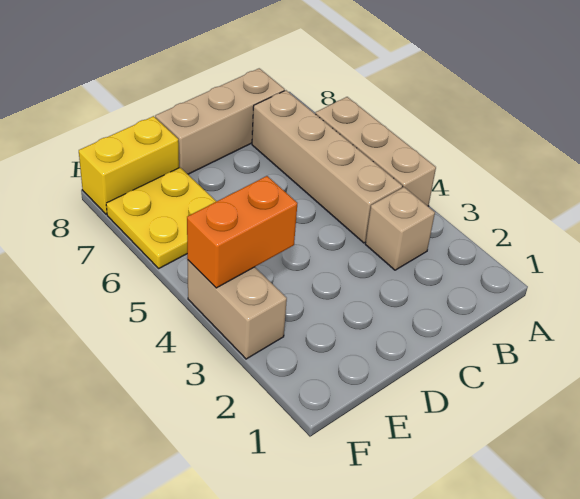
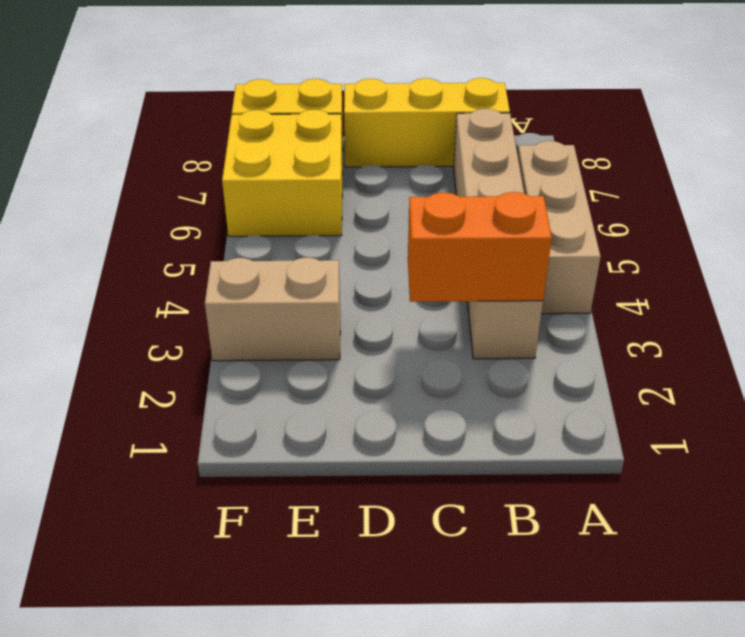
tan brick B8:D8 level 1 -> yellow brick B8:D8 level 1
orange brick E4:F4 level 2 -> orange brick B3:C3 level 2
yellow plate E6:F7 level 1 -> yellow brick E6:F7 level 1
tan brick F3:F4 level 1 -> tan brick E3:F3 level 1

